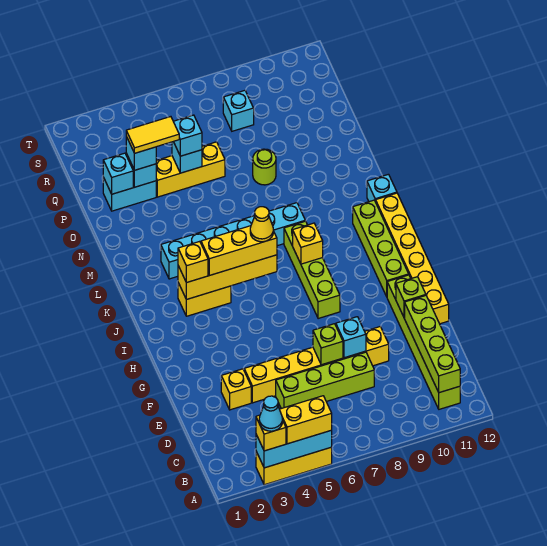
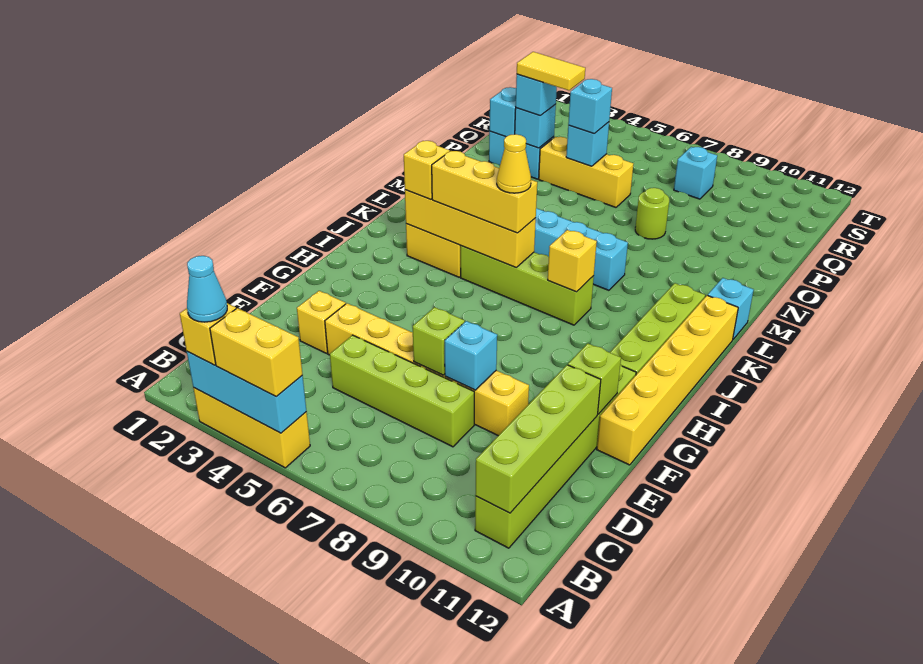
lime brick H8:K8 level 1 -> lime brick J5:J8 level 1

